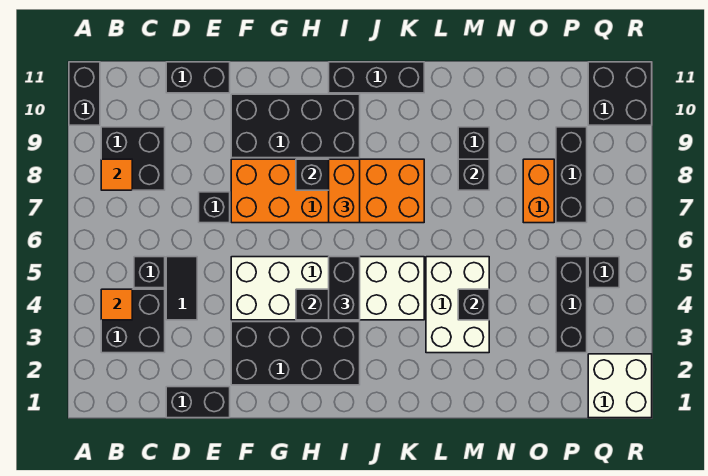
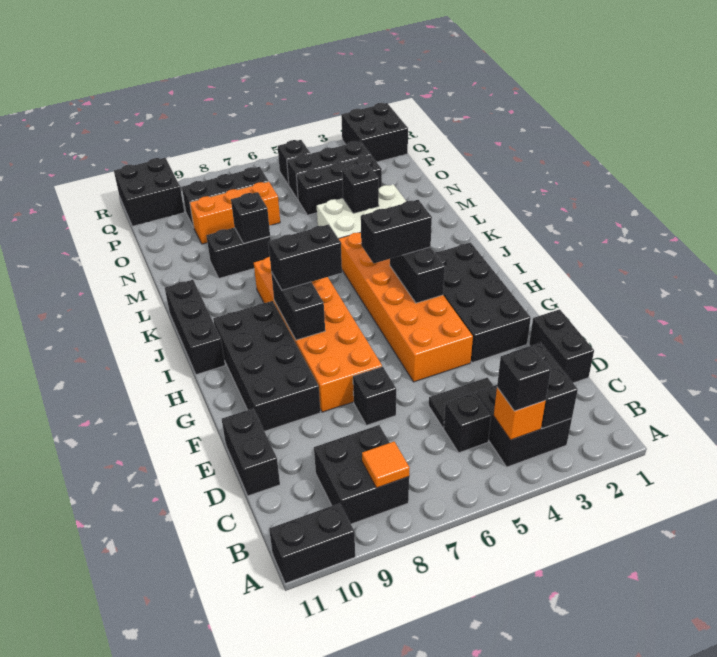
none -> black brick B3:C3 level 2
orange tile B4 level 2 -> orange brick B4 level 2
none -> black brick B4 level 3
white brick F4:K5 level 1 -> orange brick F4:K5 level 1
orange brick I7:I8 level 3 -> black brick I7:I8 level 3
none -> black brick O3:O5 level 1
orange brick O7:O8 level 1 -> orange brick O7:O9 level 1
white brick Q1:R2 level 1 -> black brick Q1:R2 level 1

